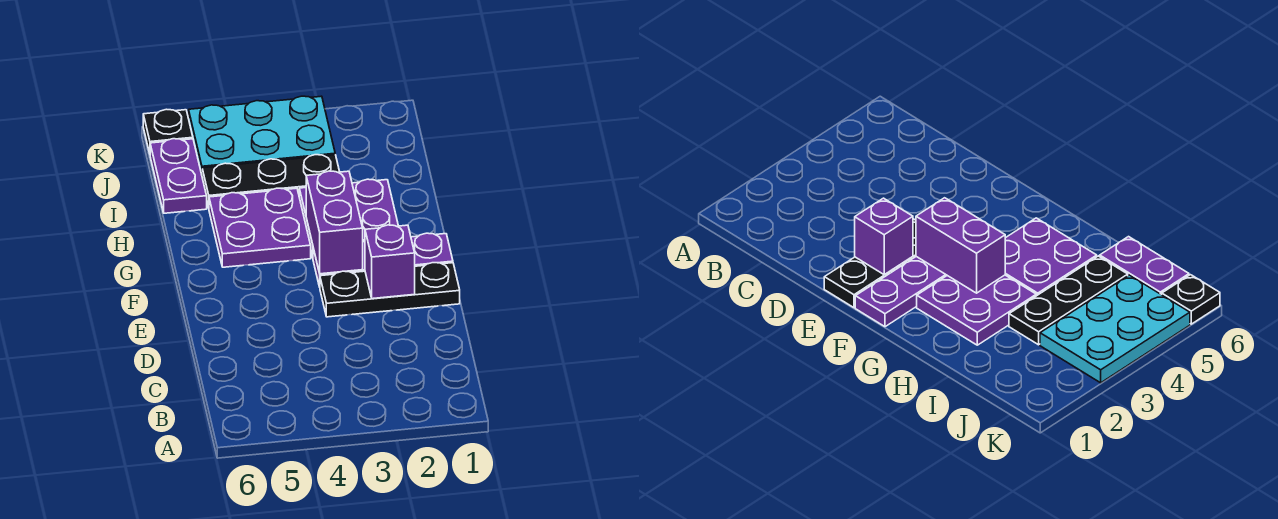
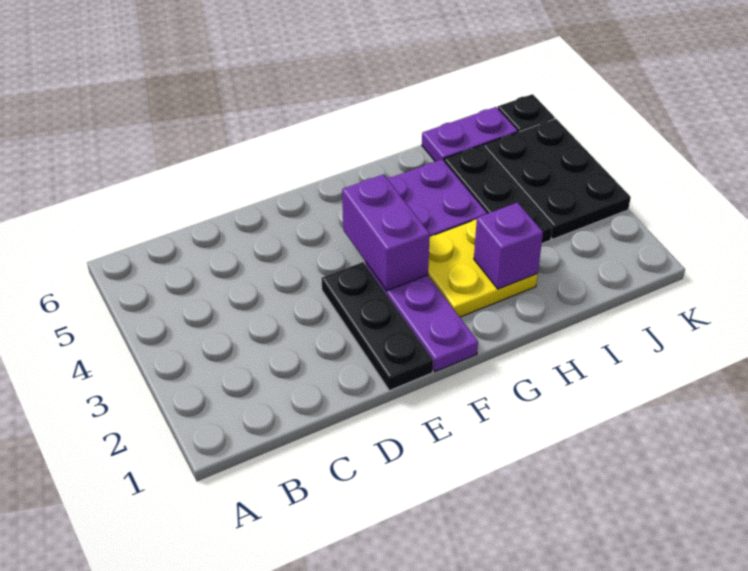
purple brick E2 level 2 -> purple brick H2 level 2
purple brick F3:G3 level 2 -> purple brick F3:F4 level 2
purple plate G2:H3 level 1 -> yellow plate G2:H3 level 1
cyan plate J3:K5 level 1 -> black plate J3:K5 level 1

